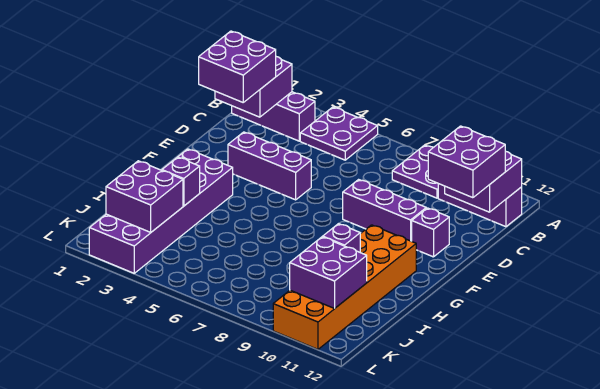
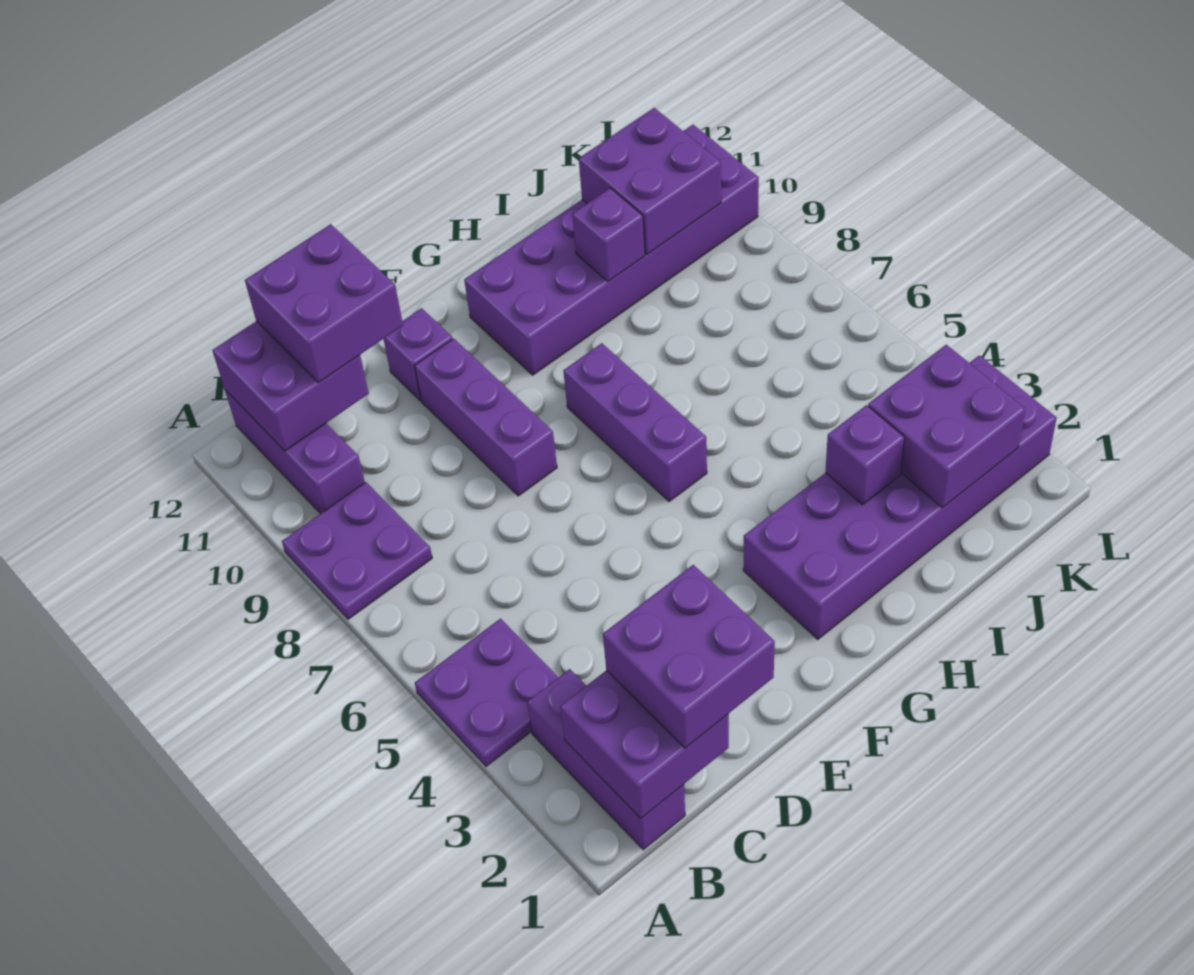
purple brick E3:E5 level 1 -> purple brick G6:G8 level 1
orange brick G10:L11 level 1 -> purple brick G10:L11 level 1

